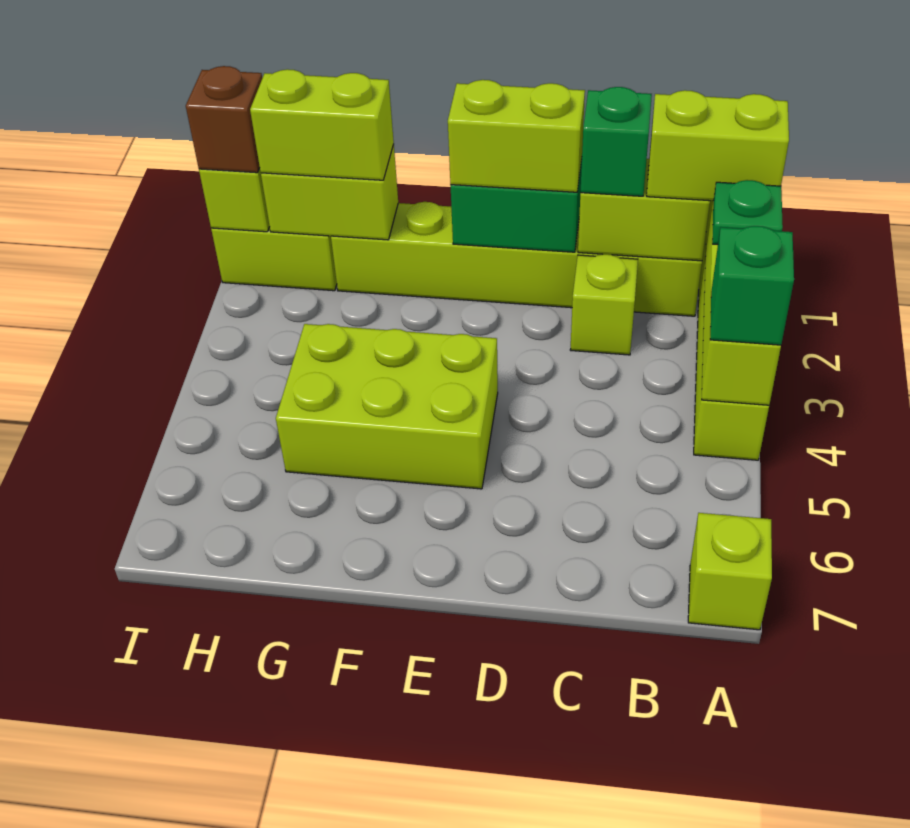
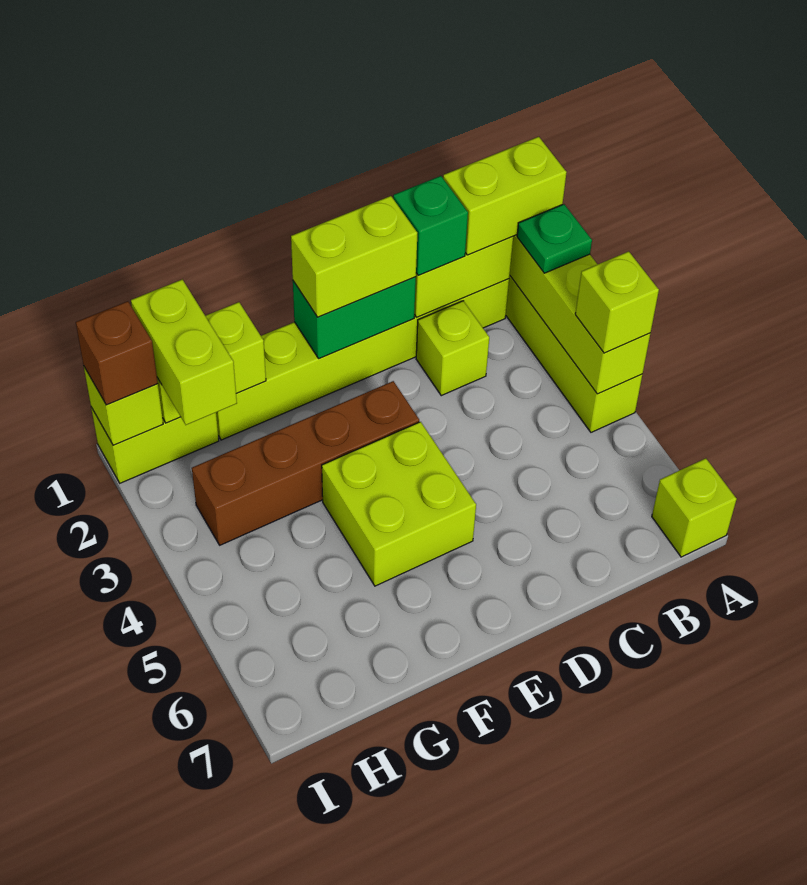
green brick A4 level 3 -> lime brick A4 level 3
none -> brown brick E3:H3 level 1
lime brick E4:G5 level 1 -> lime brick E4:F5 level 1
lime brick G1:H1 level 3 -> lime brick H1:H2 level 3

